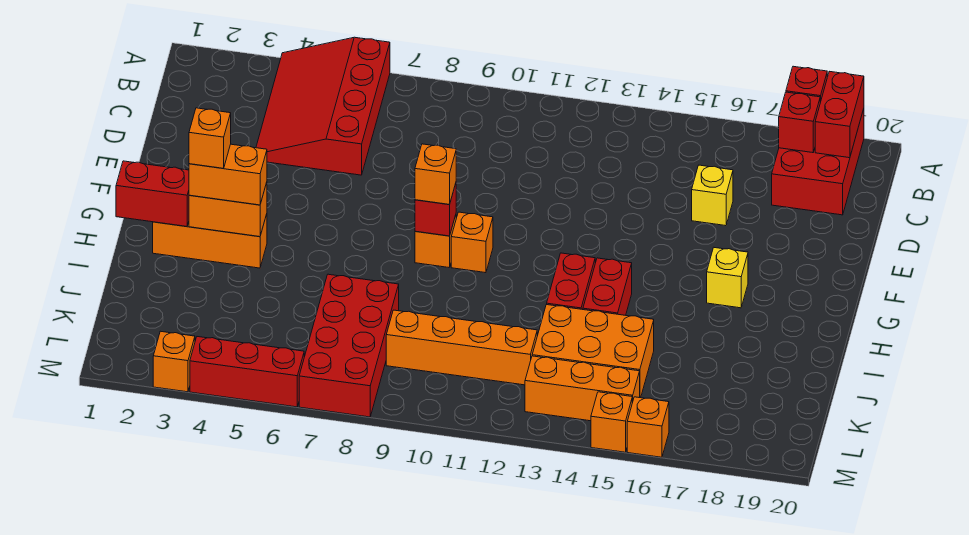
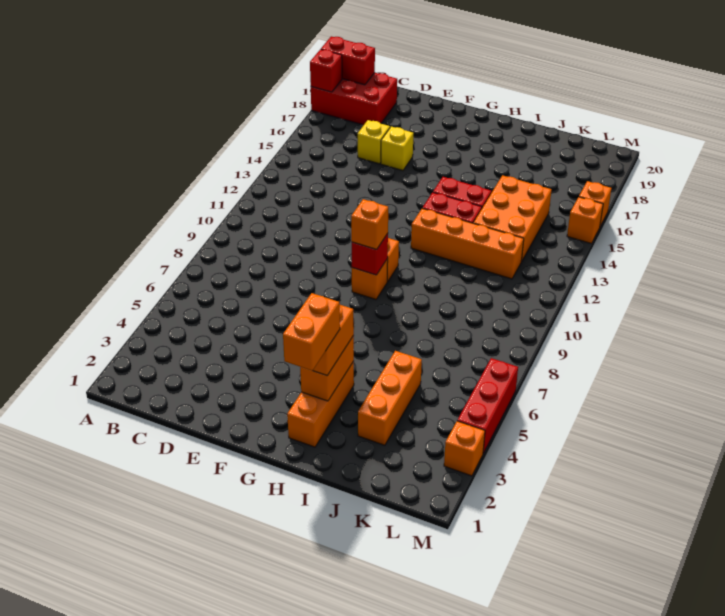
red slope A4:D6 level 1 top 6 -> none
red brick B18 level 2 -> none
yellow brick G17 level 1 -> yellow brick E16 level 1
red brick H1:H2 level 2 -> none
orange brick H3 level 4 -> orange brick H2:H3 level 4
red brick J7:M8 level 1 -> none
orange brick K9:K12 level 1 -> orange brick H12:K12 level 1
orange brick L13:L15 level 1 -> orange brick J3:J5 level 1

